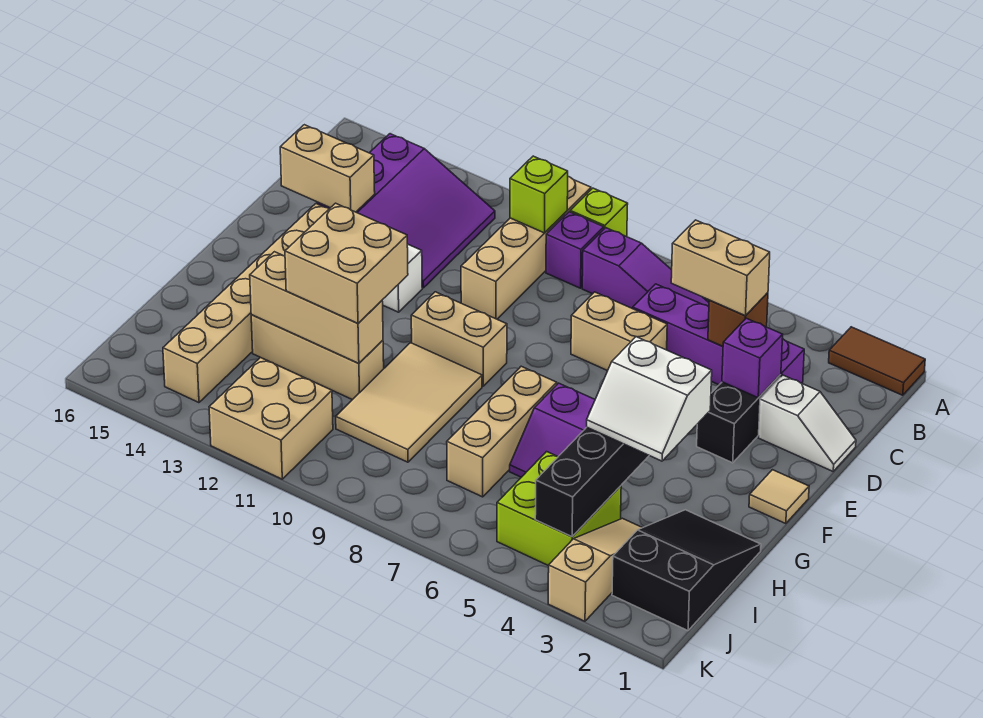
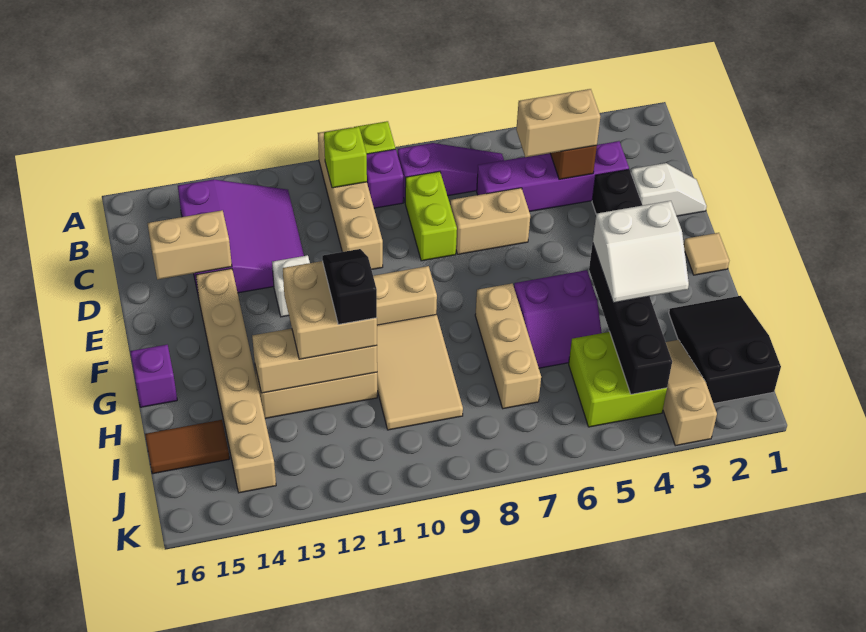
brown tile A1:A2 level 1 -> brown tile I15:I16 level 1
none -> lime brick C8:D8 level 1
purple brick D3 level 2 -> purple brick G16 level 1
none -> black slope G11:H11 level 4 top H
tan brick J11:K12 level 1 -> none

